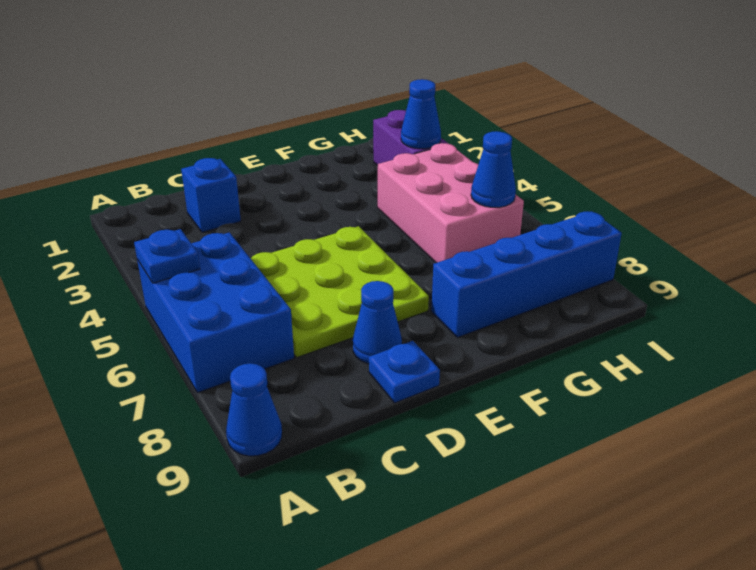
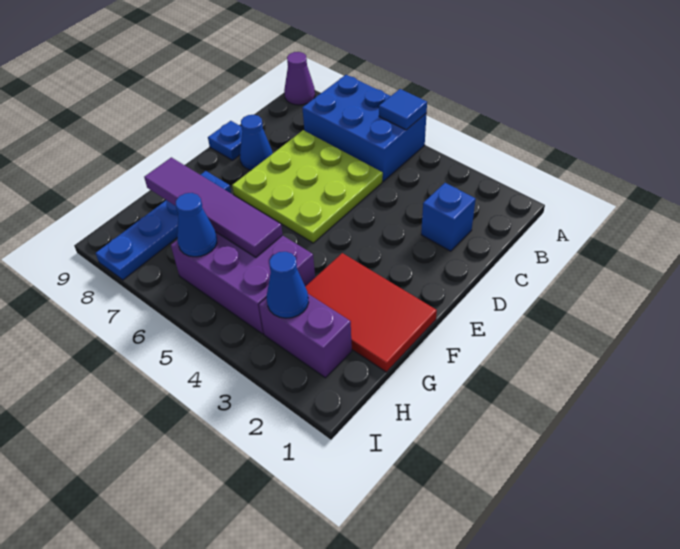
blue plate A5 level 2 -> blue tile A5 level 2
blue cone A9 level 1 -> purple cone A9 level 1
none -> red tile F1:G3 level 1
blue brick F8:I8 level 1 -> blue plate F8:I8 level 1
pink brick G4:H6 level 1 -> purple brick G4:H6 level 1
none -> purple tile G5:G8 level 2

